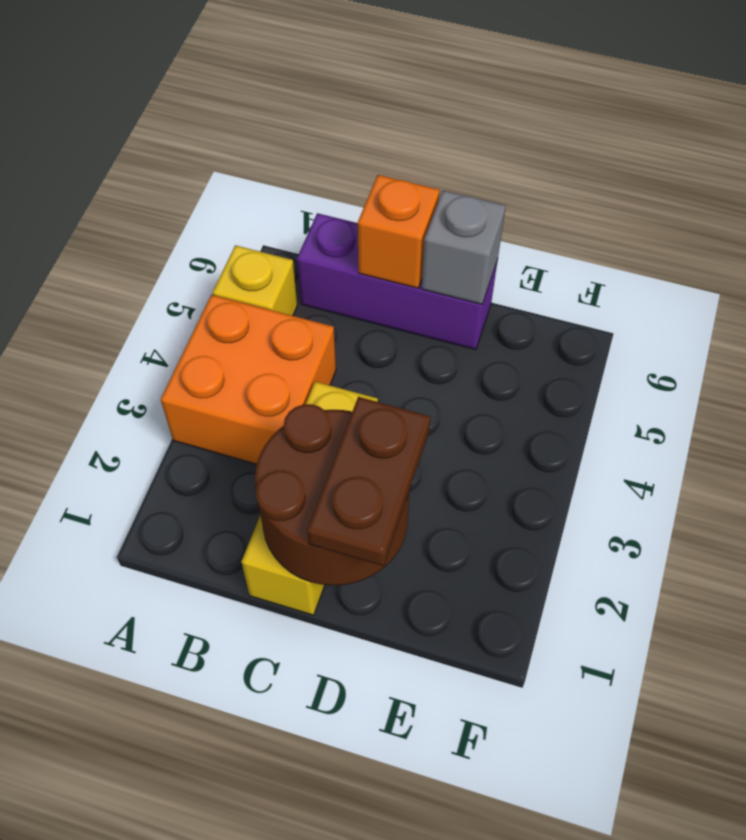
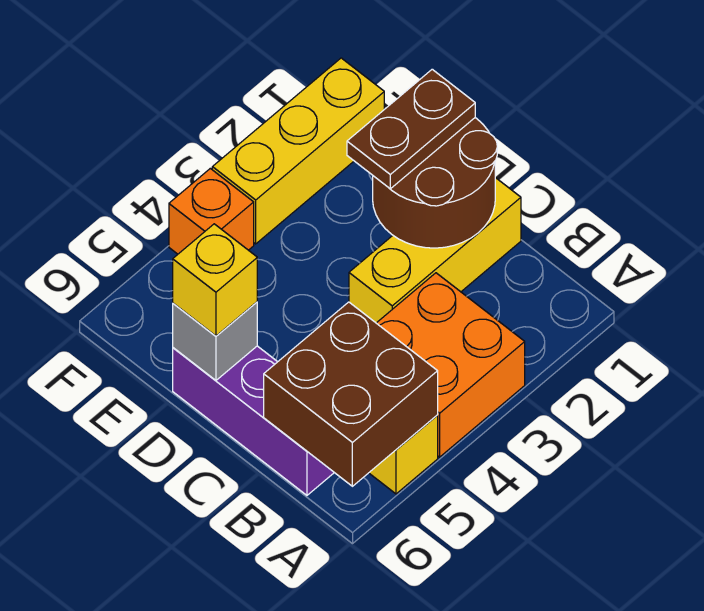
none -> brown brick A5:B6 level 2
orange brick C6 level 2 -> orange brick F4 level 1
none -> yellow brick D6 level 3
none -> yellow brick F1:F3 level 1

